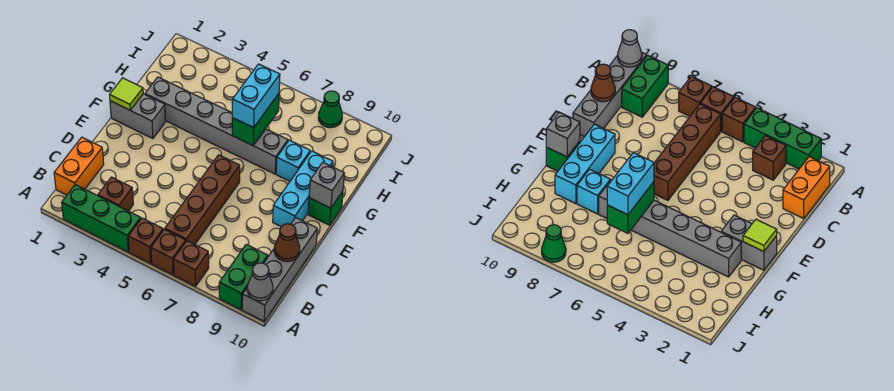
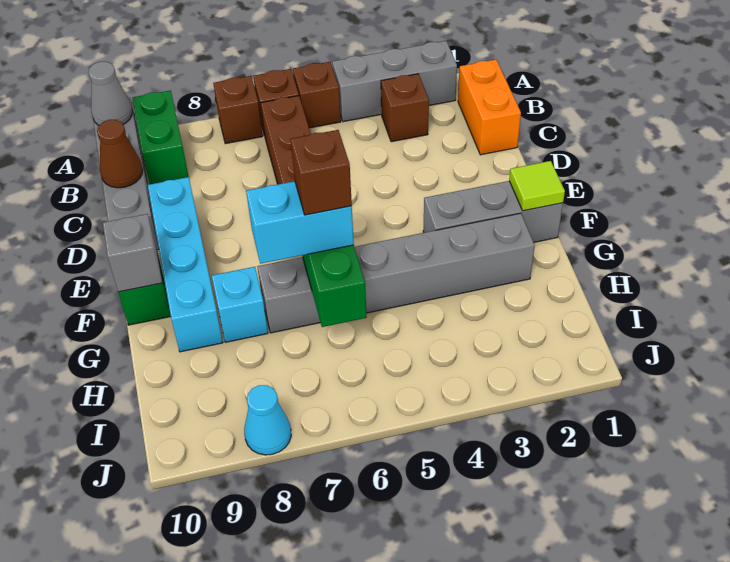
green brick A2:A4 level 1 -> grey brick A2:A4 level 1
cyan brick E9:G9 level 1 -> cyan brick D9:G9 level 1
grey brick F1:F2 level 1 -> grey brick F1:F3 level 1
cyan brick G6:H6 level 3 -> cyan brick G6:G7 level 3
none -> brown brick G6 level 4
green cone J8 level 1 -> cyan cone J8 level 1

